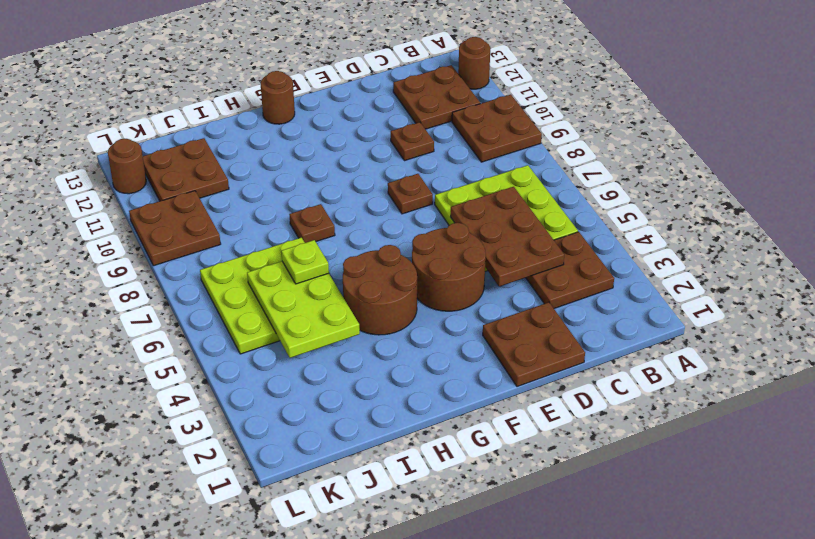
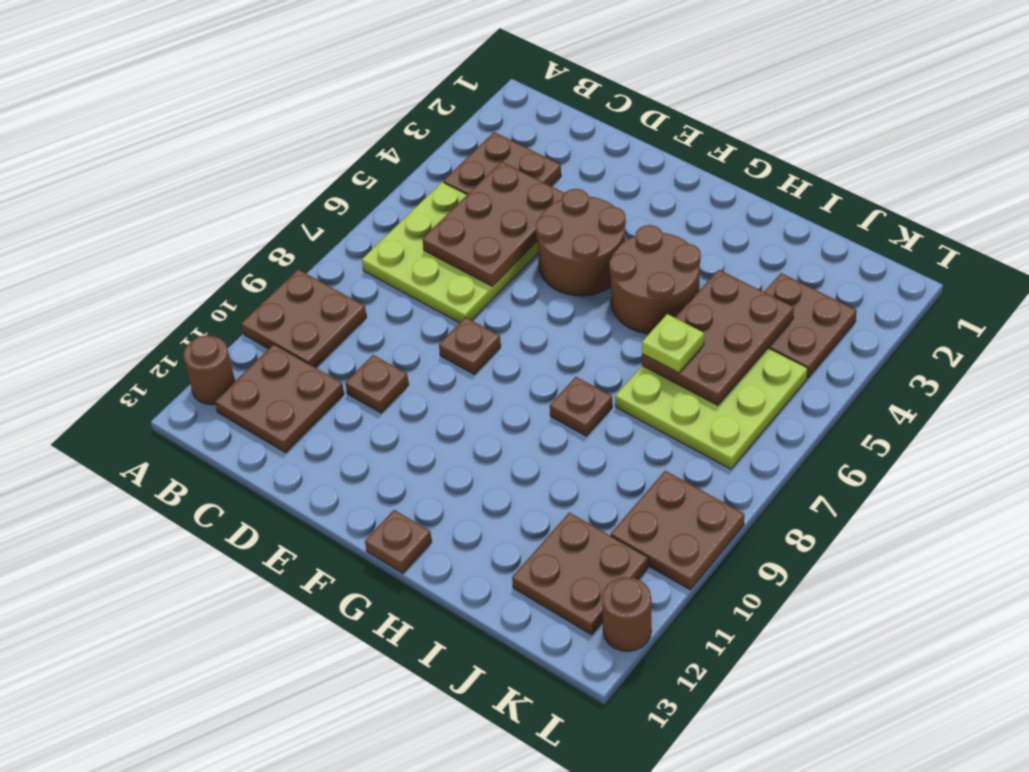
brown plate D1:E2 level 1 -> brown plate J3:K4 level 1
brown round brick G13 level 1 -> brown plate G13 level 1
lime plate I4:J6 level 2 -> brown plate I4:J6 level 2

